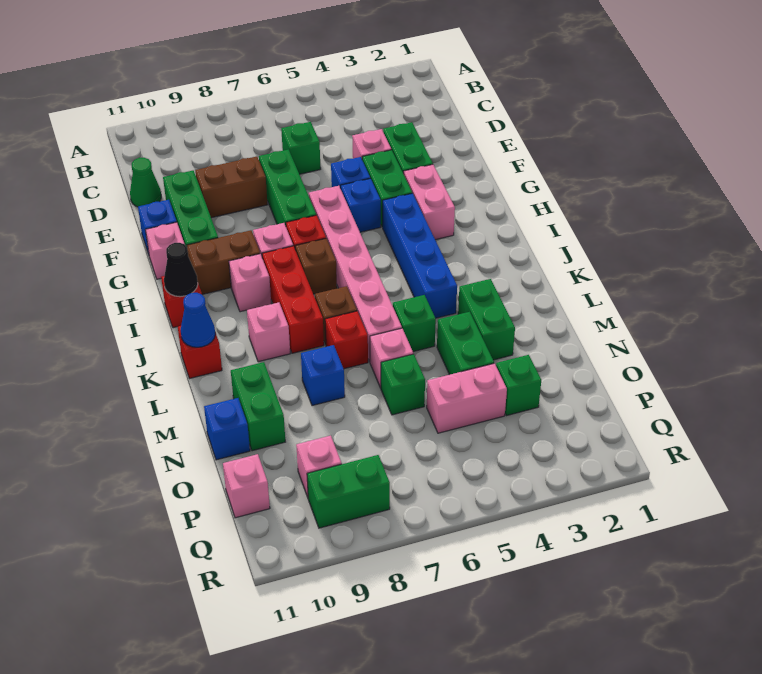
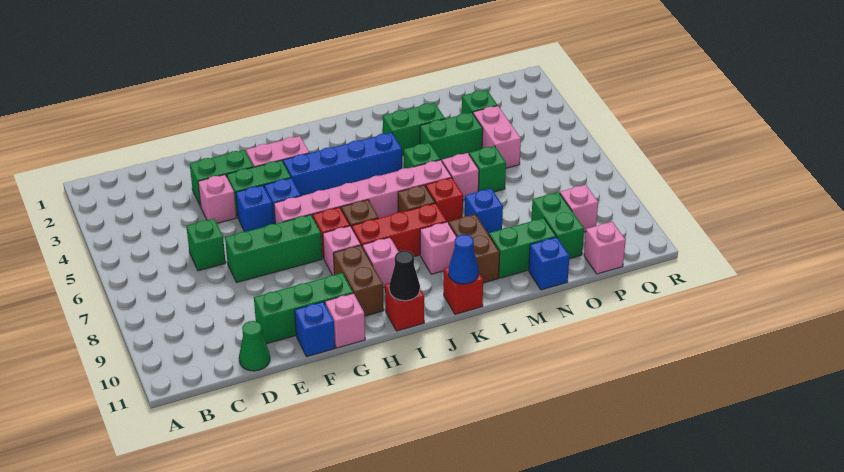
brown brick E8:E9 level 1 -> brown brick L9:L10 level 1
green brick Q8:Q9 level 1 -> green brick O9:O10 level 1

